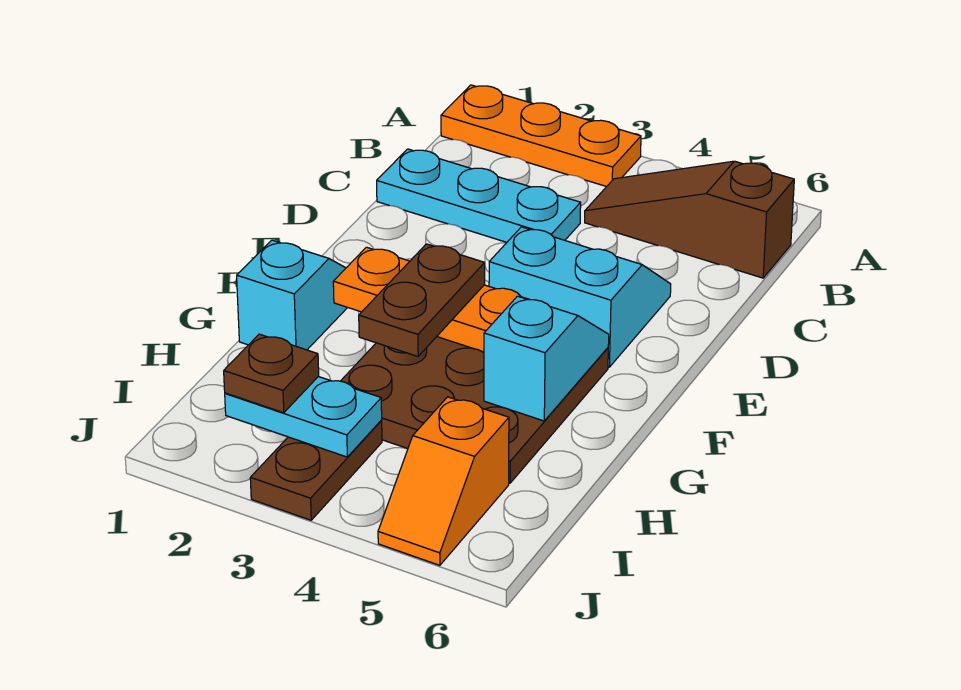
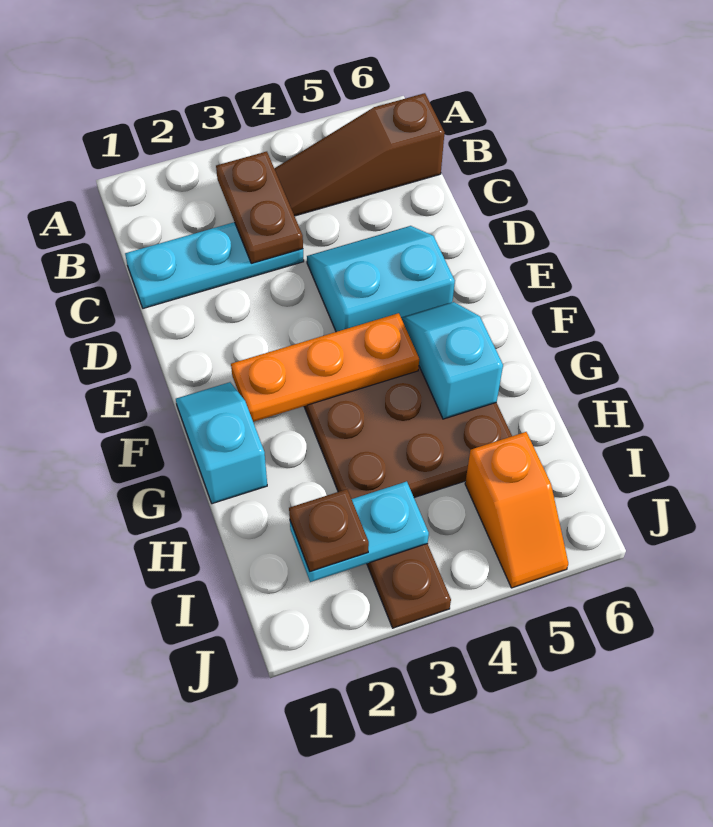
orange plate A1:A3 level 1 -> none
brown plate F3:G3 level 3 -> brown plate B3:C3 level 2

